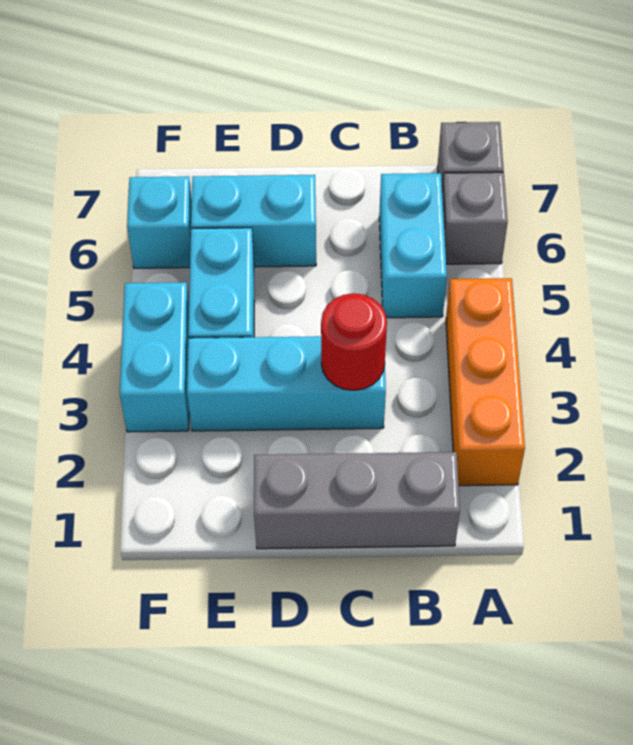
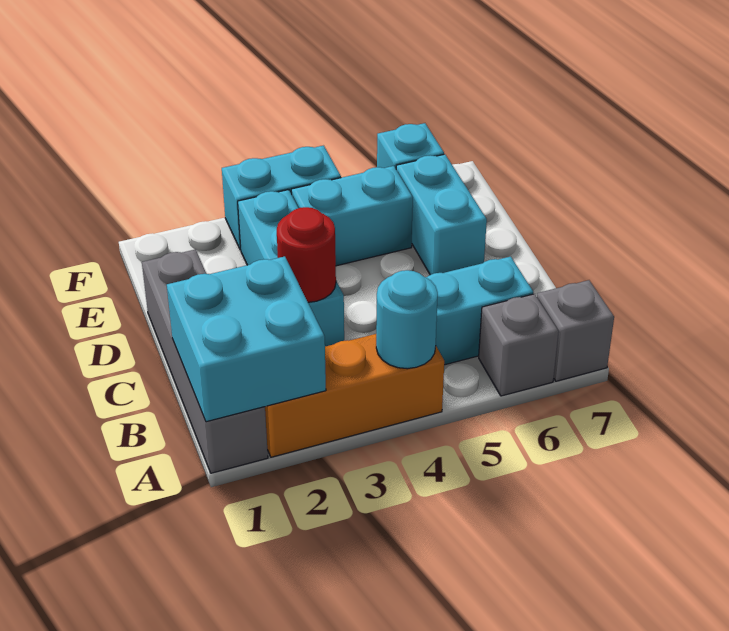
none -> cyan brick A1:B2 level 2
none -> cyan round brick A4 level 2
grey brick B1:D1 level 1 -> grey brick A1:D1 level 1

